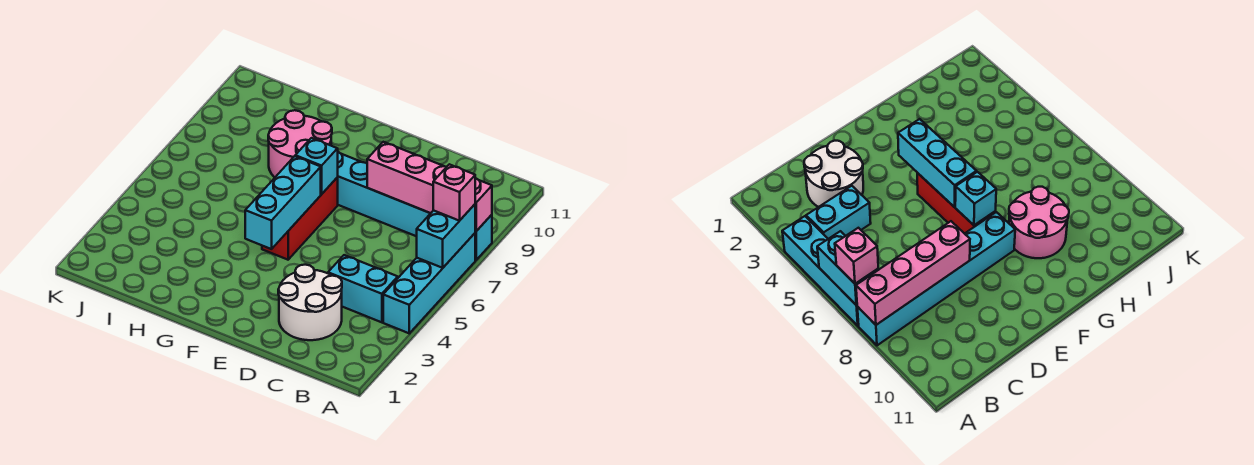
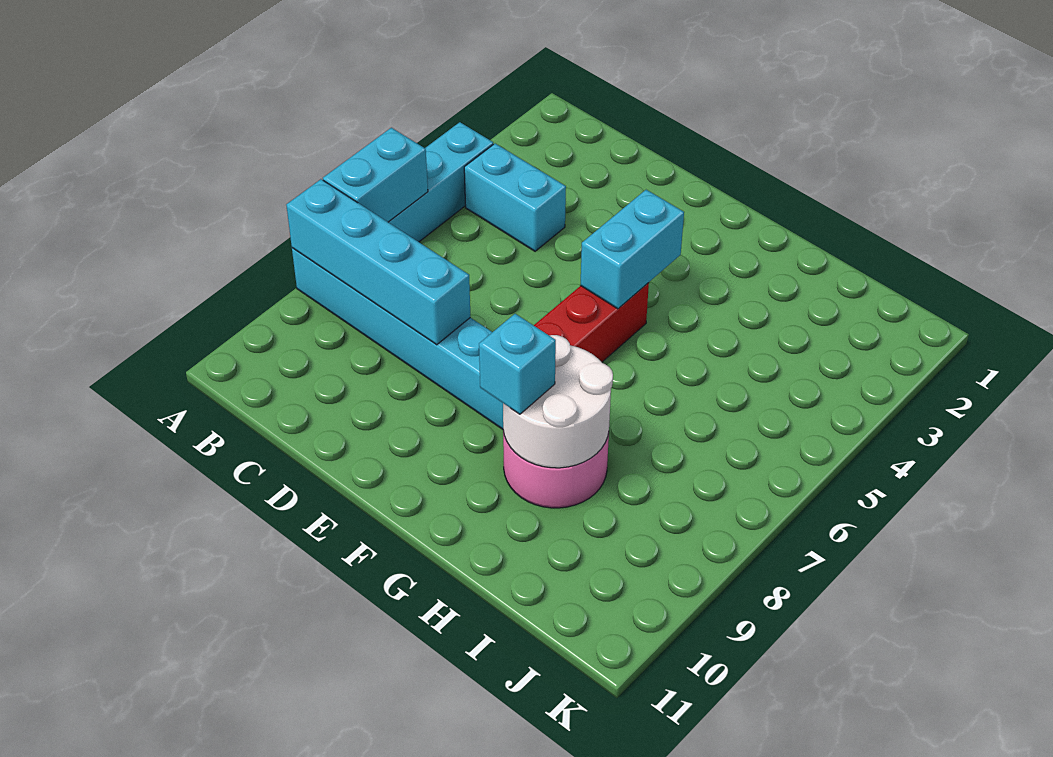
pink brick A7 level 3 -> none
pink brick A8:D8 level 2 -> cyan brick A8:D8 level 2
white round brick C2:D3 level 1 -> white round brick G8:H9 level 2
cyan brick F4:F6 level 2 -> cyan brick F4:F5 level 2
cyan brick F7 level 2 -> cyan brick G9 level 3

